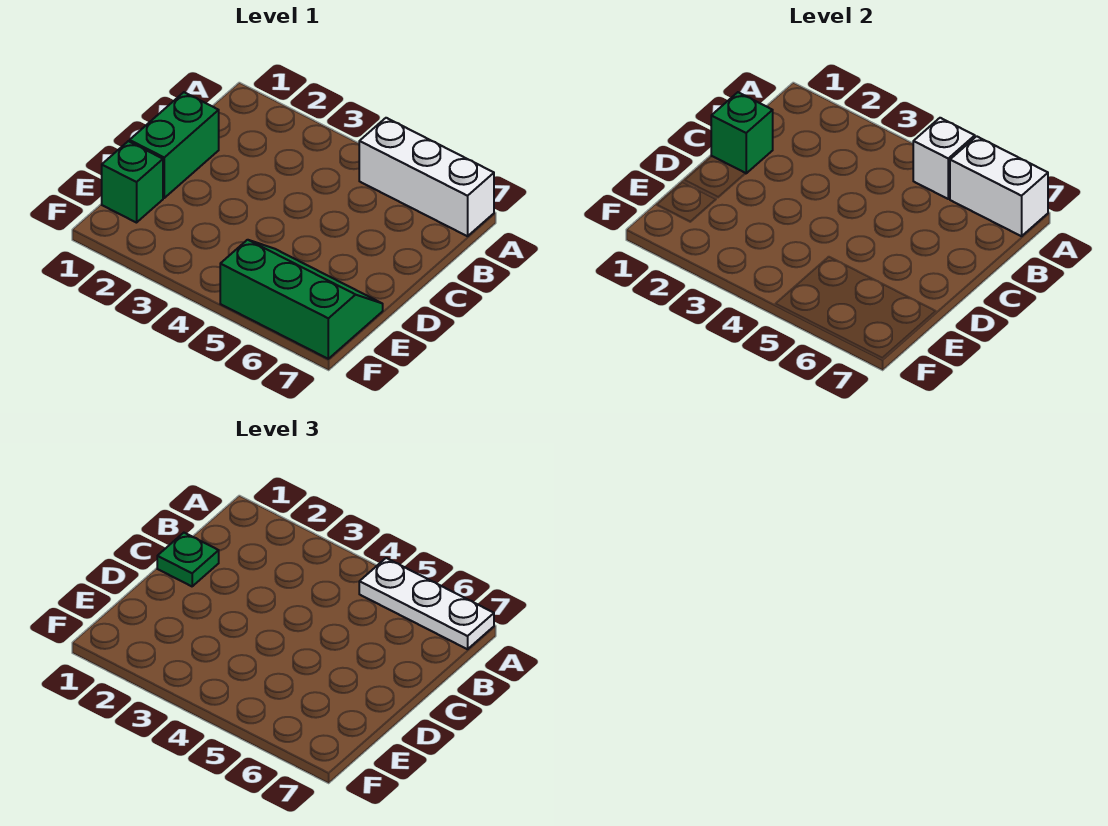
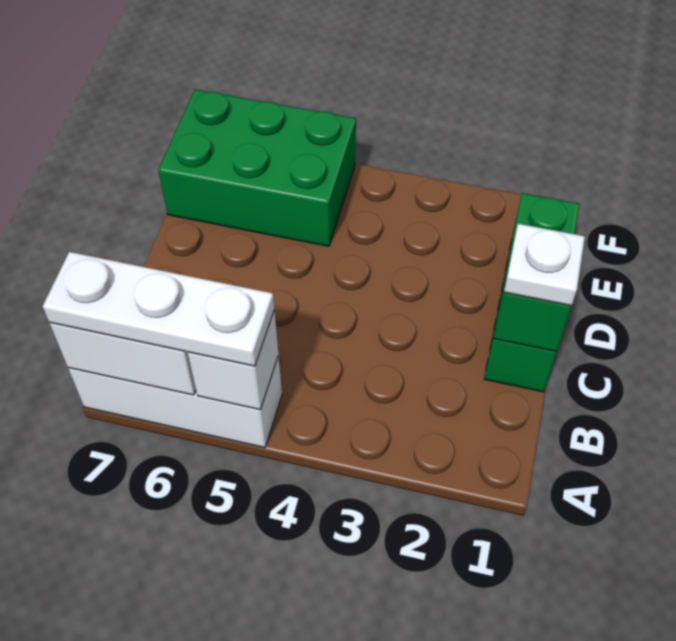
green plate C1 level 3 -> white plate C1 level 3
green slope E5:F7 level 1 top F -> green brick E5:F7 level 1

